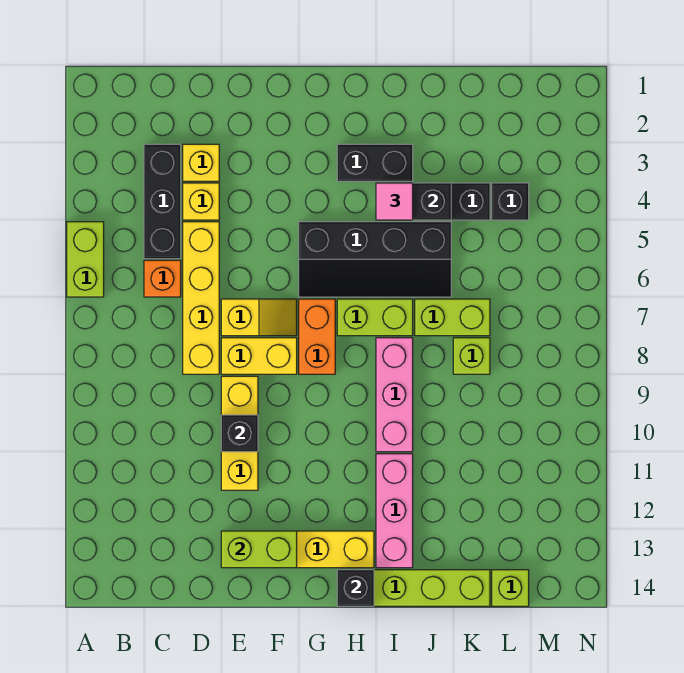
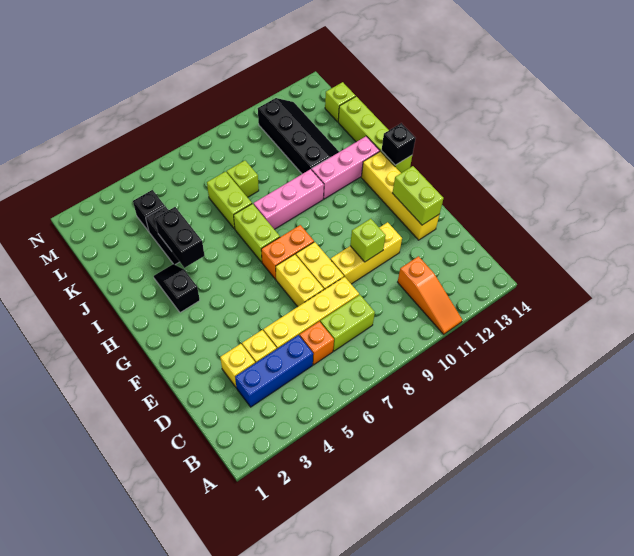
lime brick A5:A6 level 1 -> lime brick C7:C8 level 1
none -> orange slope A11:C11 level 1 top C
black brick C3:C5 level 1 -> blue brick C3:C5 level 1
yellow slope E7:F7 level 1 top E -> yellow brick E7:F7 level 1
black brick E10 level 2 -> lime brick E10 level 2
black slope G5:J6 level 1 top 5 -> black slope J11:M12 level 1 top 11
black brick H3:I3 level 1 -> black slope H3:I3 level 1 top H
pink tile I4 level 3 -> none

